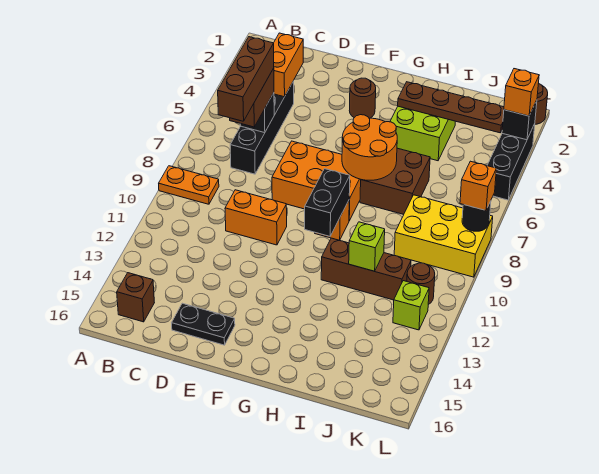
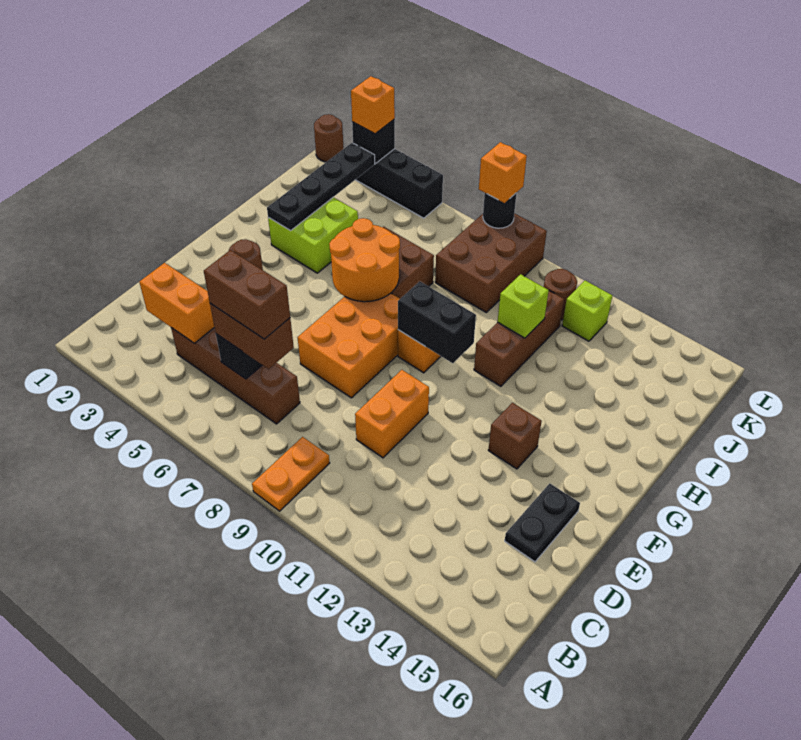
brown brick B15 level 1 -> brown brick F13 level 1
black brick C4:C7 level 1 -> brown brick C4:C7 level 1
brown brick C6:C8 level 4 -> brown brick C6:C7 level 4
brown plate H3:K3 level 2 -> black plate H3:K3 level 2
yellow brick J8:L9 level 1 -> brown brick J8:L9 level 1

